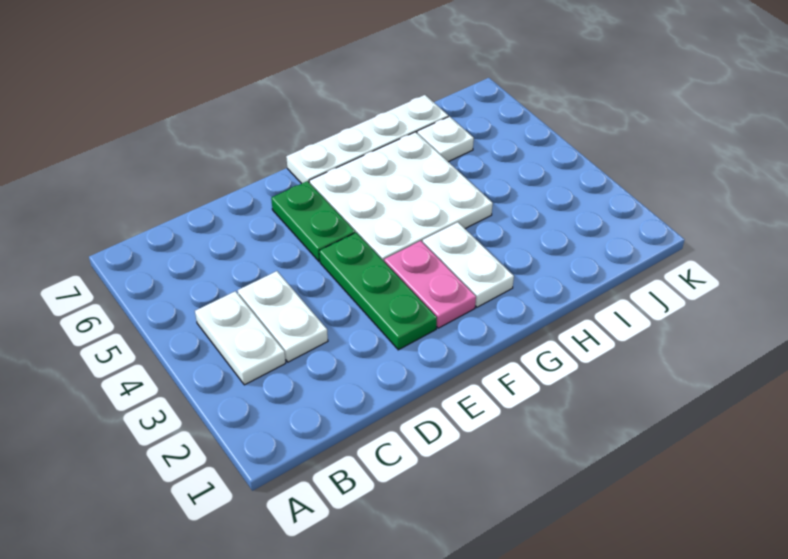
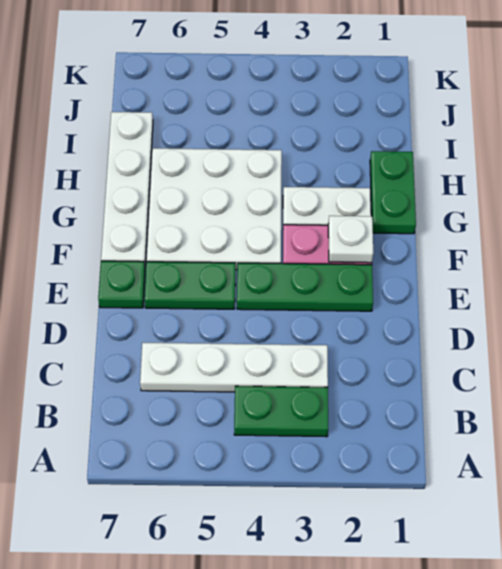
white plate B3:B4 level 1 -> green plate B3:B4 level 1
white plate C3:C4 level 1 -> white plate C3:C6 level 1
none -> green plate E7 level 1
none -> green plate G1:H1 level 1
white plate I6 level 1 -> white plate F2 level 2

